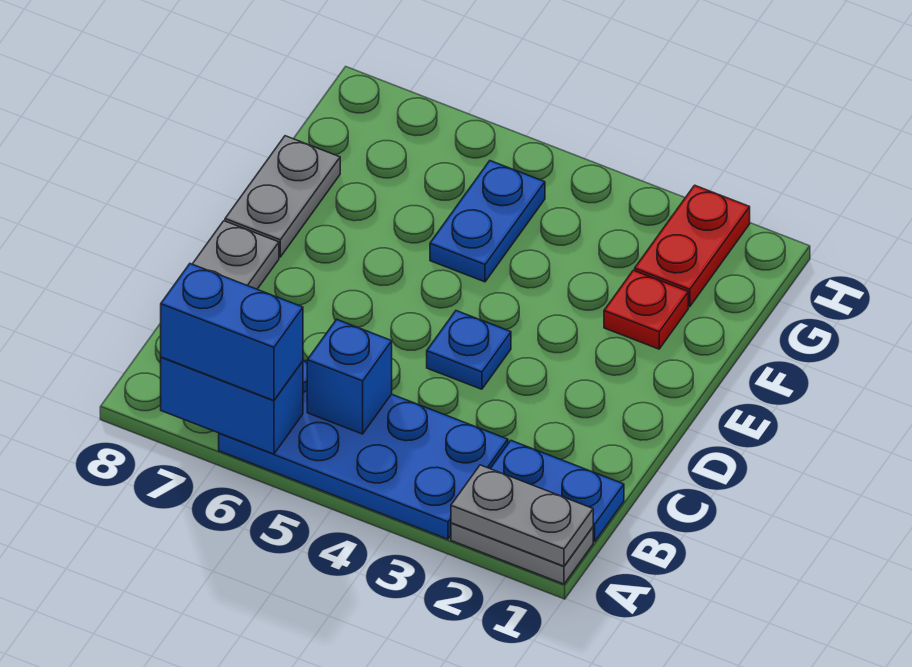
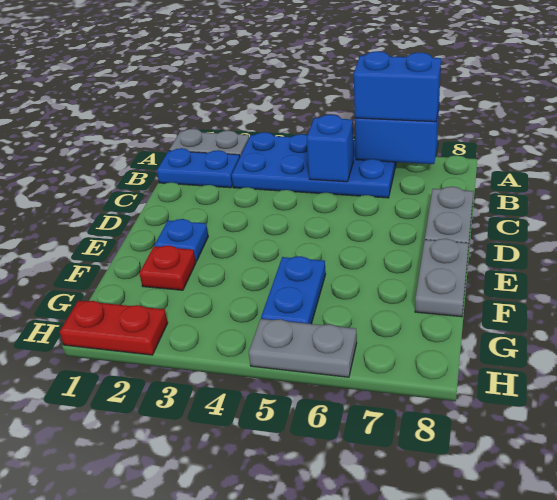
grey plate A1:A2 level 2 -> grey plate H5:H6 level 1
blue plate D4 level 1 -> blue plate E2 level 1
red plate G2:H2 level 1 -> red plate H1:H2 level 1

